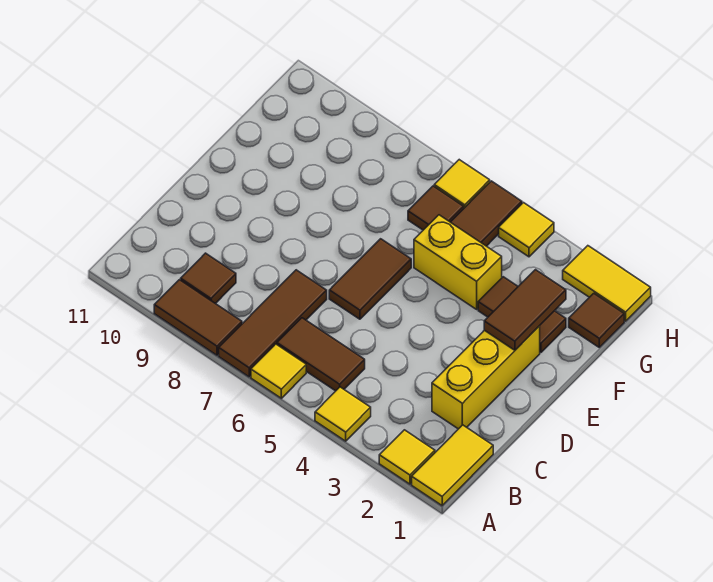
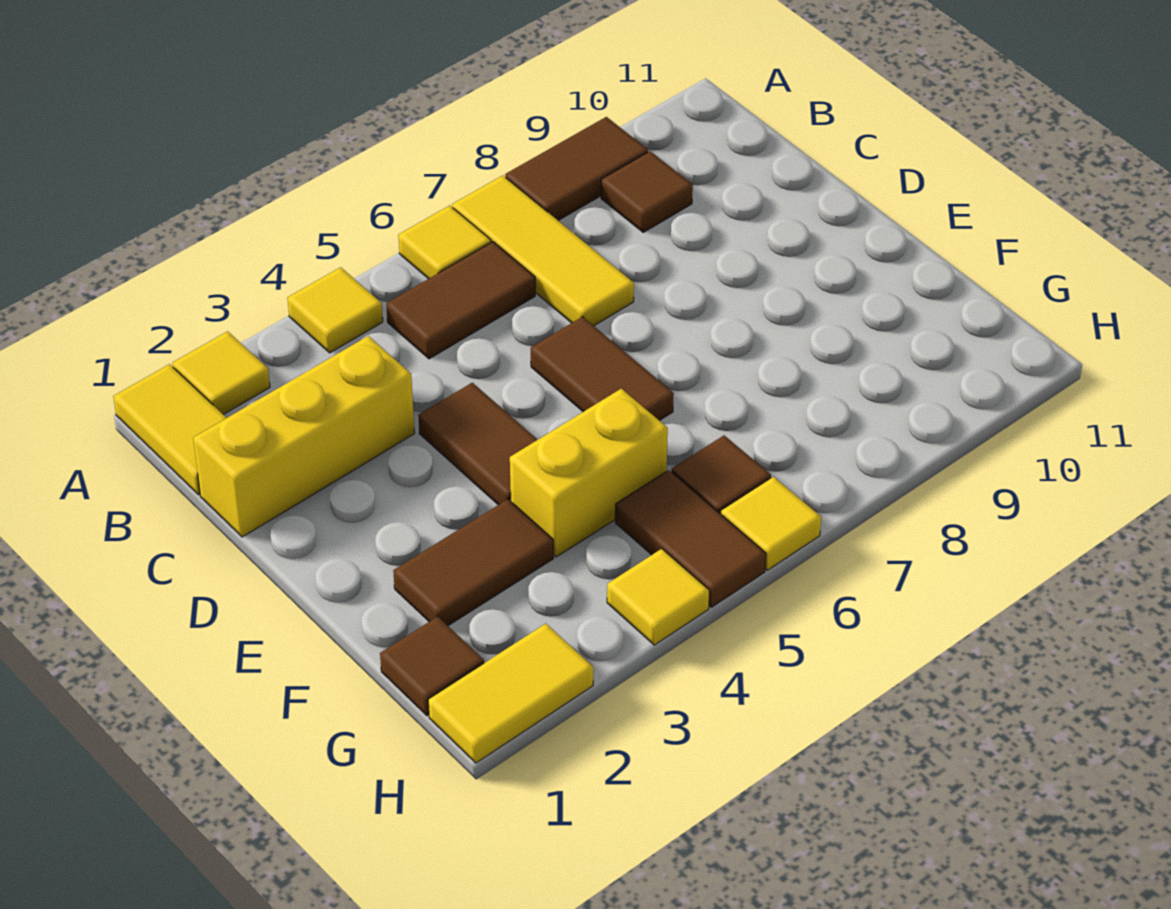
brown tile A7:C7 level 1 -> yellow tile A7:C7 level 1
yellow brick C2:E2 level 1 -> yellow brick C1:C3 level 1
brown tile E2:F2 level 2 -> brown tile D4:E4 level 1

